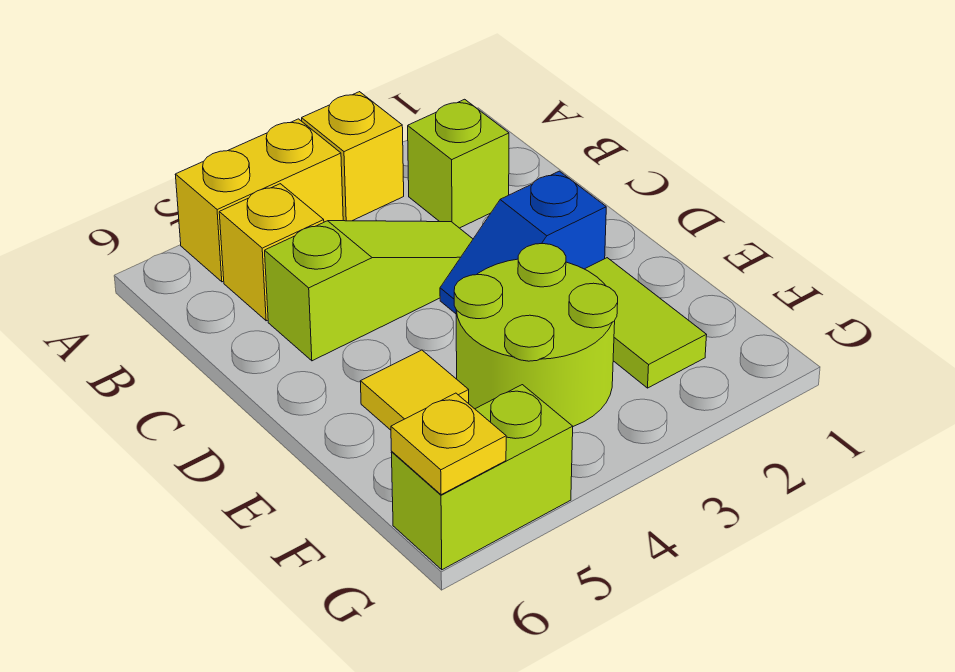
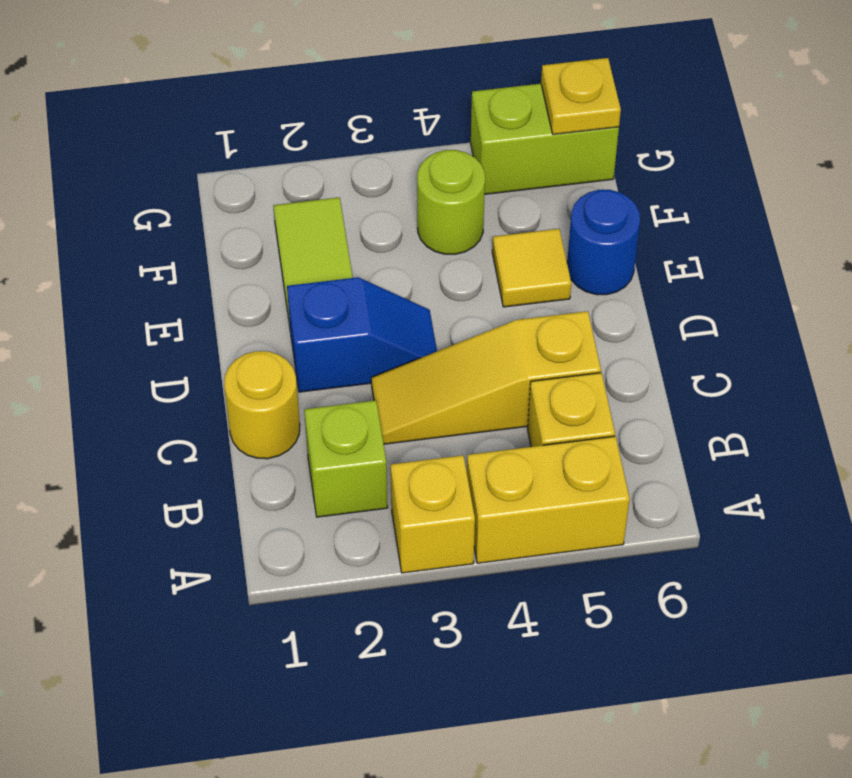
none -> yellow round brick C1 level 1
lime slope C3:C5 level 1 top 5 -> yellow slope C3:C5 level 1 top 5
lime round brick E3:F4 level 1 -> lime round brick F4 level 1
none -> blue round brick E6 level 1

